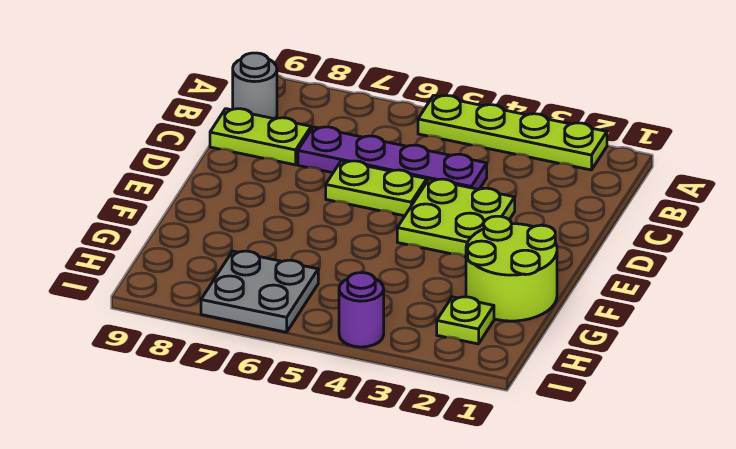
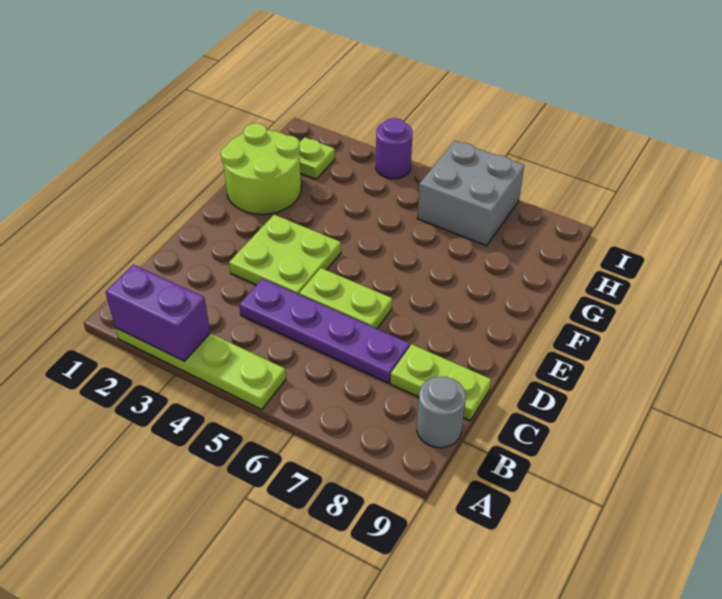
none -> purple brick A2:A3 level 2
grey plate H6:I7 level 1 -> grey brick H6:I7 level 1

